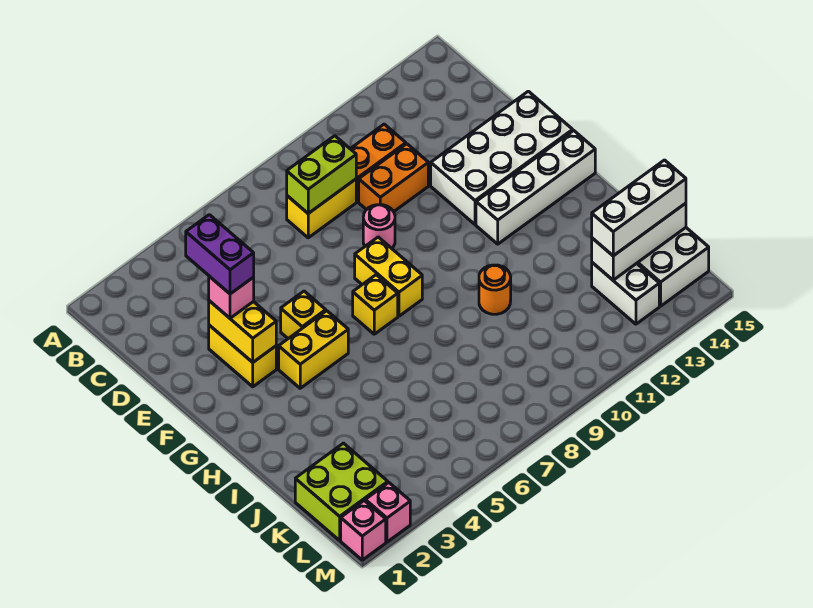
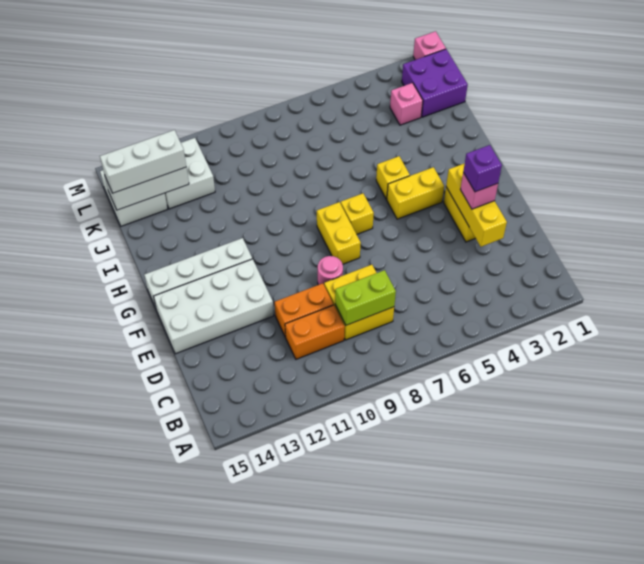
yellow brick C8:C9 level 1 -> yellow brick C8:D9 level 1
purple brick D3:E3 level 4 -> purple brick E3 level 4
yellow brick E3:F3 level 2 -> yellow brick D3:F3 level 2
yellow brick F5 level 1 -> yellow brick H5 level 1
orange round brick I10 level 1 -> none
lime brick K1:L2 level 1 -> purple brick K1:L2 level 1
white brick K13:L13 level 1 -> white brick K12:L13 level 1
pink brick M2 level 1 -> pink brick K3 level 1

